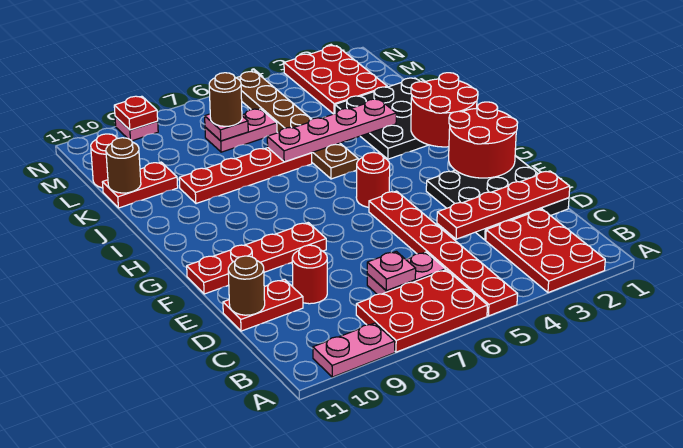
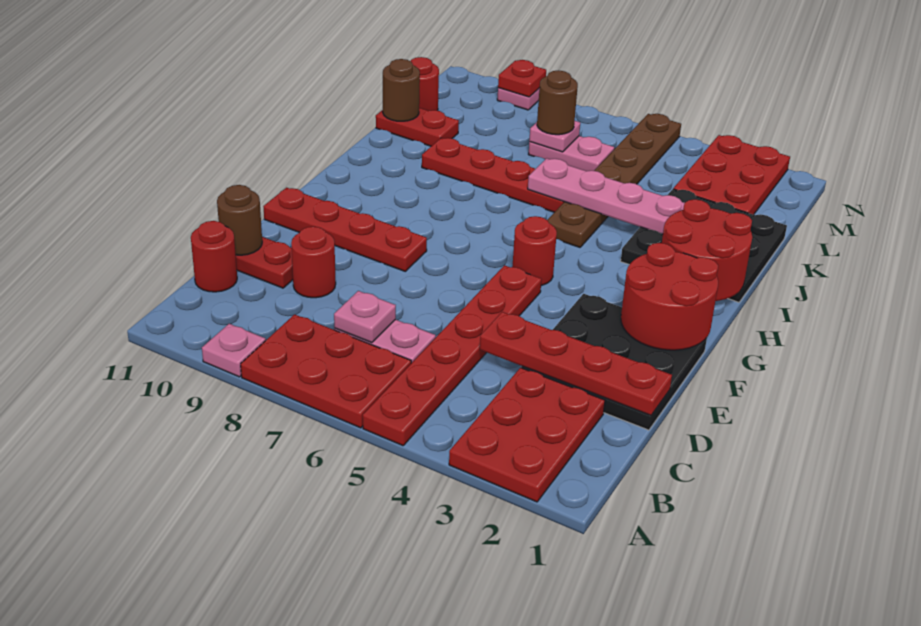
pink plate A9:A10 level 1 -> pink plate A9 level 1
none -> red round brick C11 level 1

